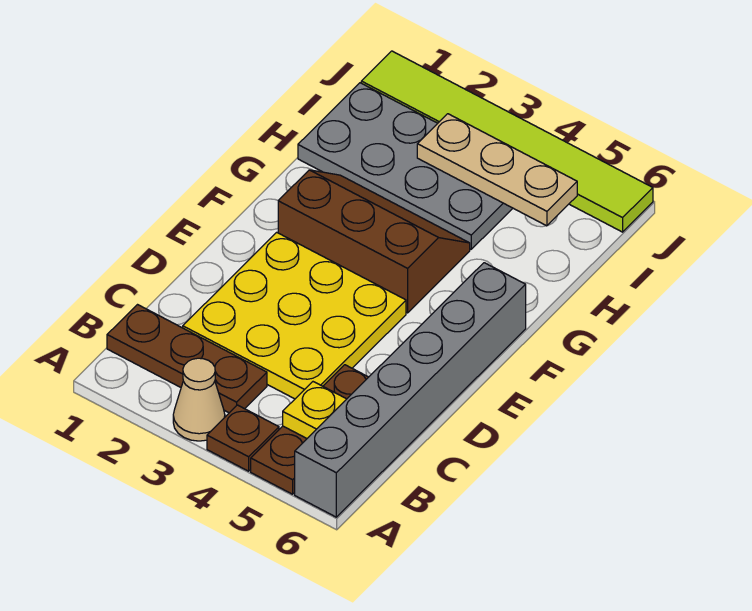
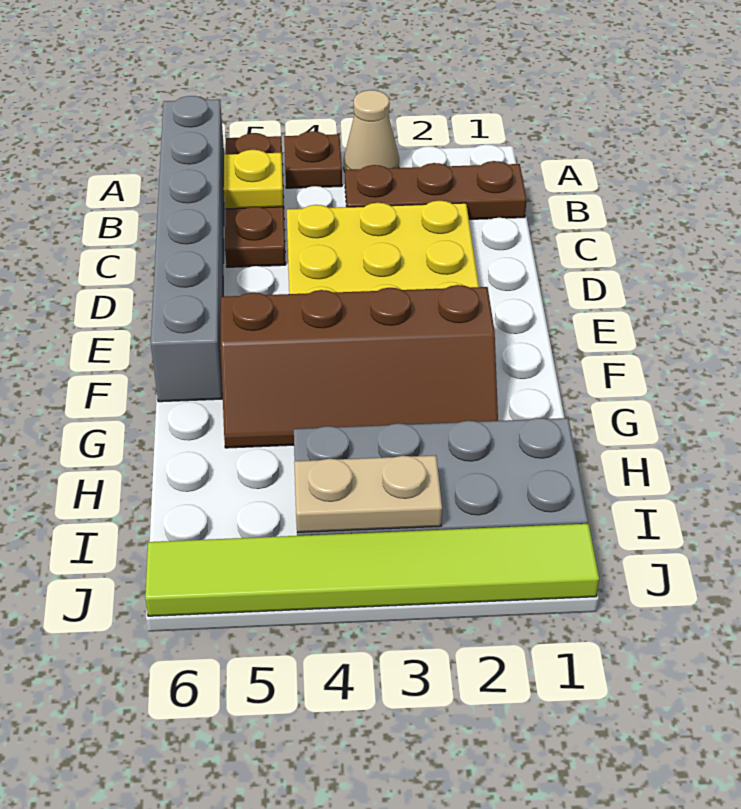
brown slope F2:G4 level 1 top F -> brown slope F2:G5 level 1 top F
tan plate I3:I5 level 2 -> tan plate I3:I4 level 2

